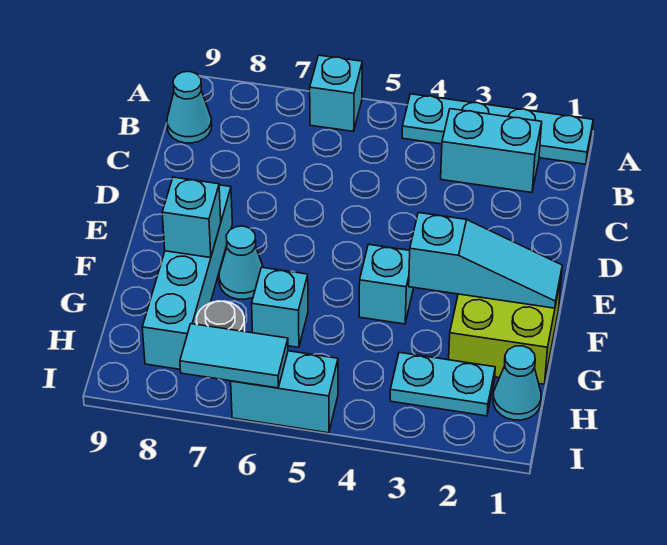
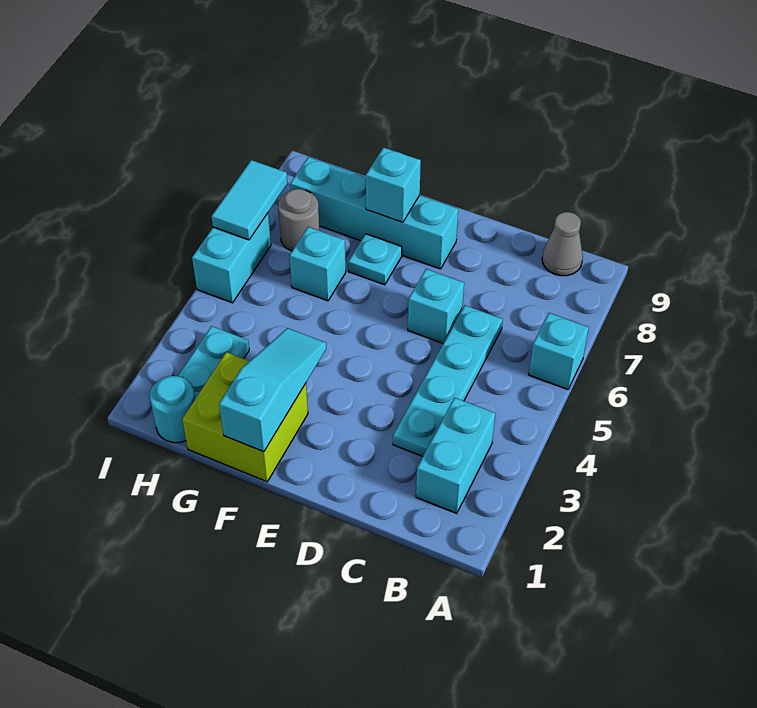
cyan plate A1:A4 level 1 -> cyan plate C3:C6 level 1
cyan cone B9 level 1 -> grey cone B9 level 1
cyan slope F1:F3 level 2 top 3 -> cyan slope F1:F3 level 2 top 1
cyan brick F4 level 1 -> cyan brick D6 level 1
cyan cone F7 level 1 -> cyan plate F7 level 1
cyan cone H1 level 1 -> cyan round brick H1 level 1

